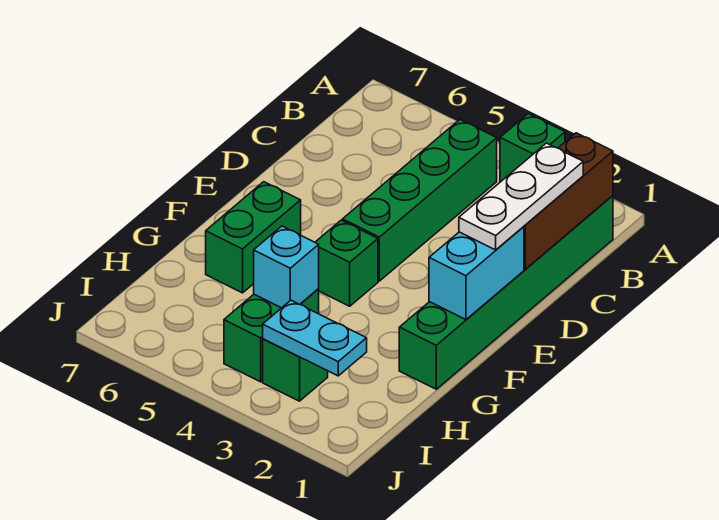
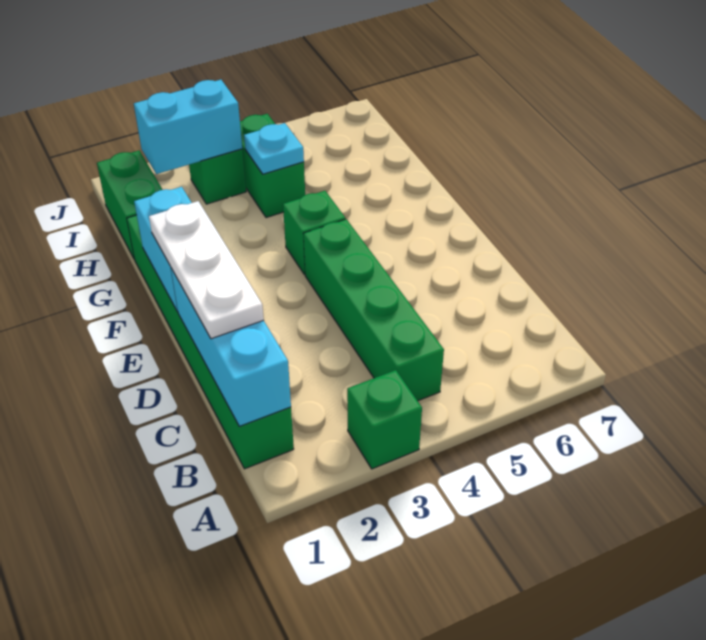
brown brick B1:D1 level 2 -> cyan brick B1:D1 level 2
green brick F6:G6 level 1 -> green brick H1:I1 level 1
cyan brick H4 level 2 -> cyan plate H4 level 2
cyan plate I2:I3 level 2 -> cyan brick I2:I3 level 2

